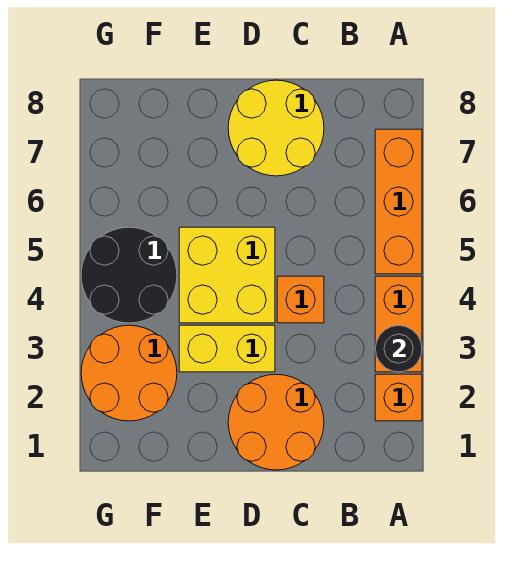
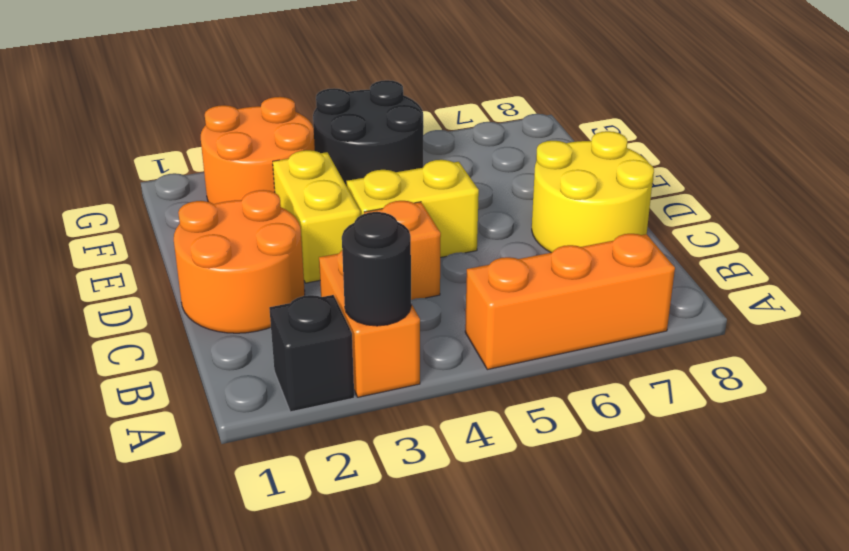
orange brick A2 level 1 -> black brick A2 level 1
orange brick A3:A4 level 1 -> orange brick A3:B3 level 1
yellow brick D4:E5 level 1 -> yellow brick D4:D5 level 1

